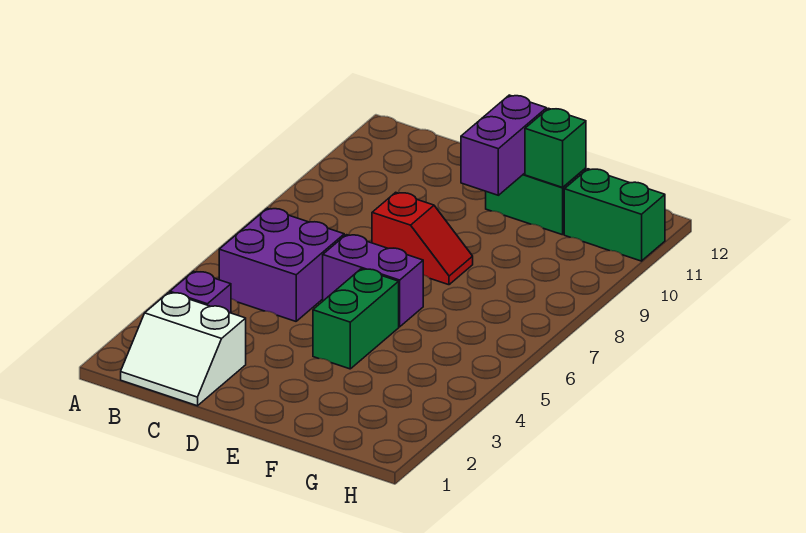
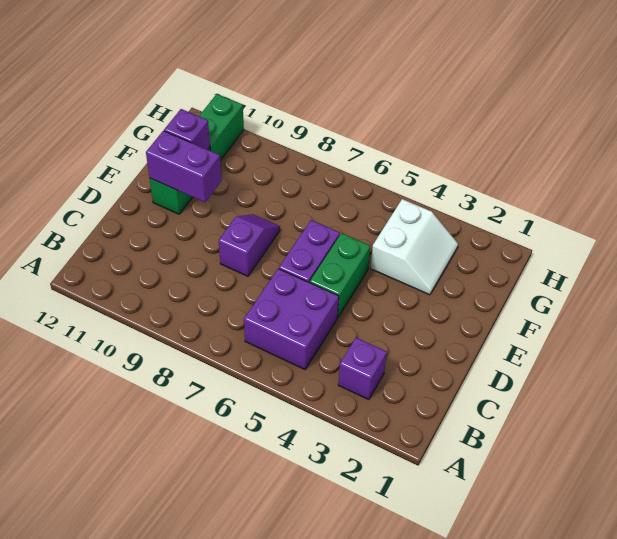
white slope B1:C2 level 1 top 2 -> white slope F3:G4 level 1 top 4
red slope D8:E8 level 1 top D -> purple slope D8:E8 level 1 top D
green brick E4:E5 level 1 -> green brick D5:E5 level 1
green brick F11 level 2 -> purple brick F11 level 2

